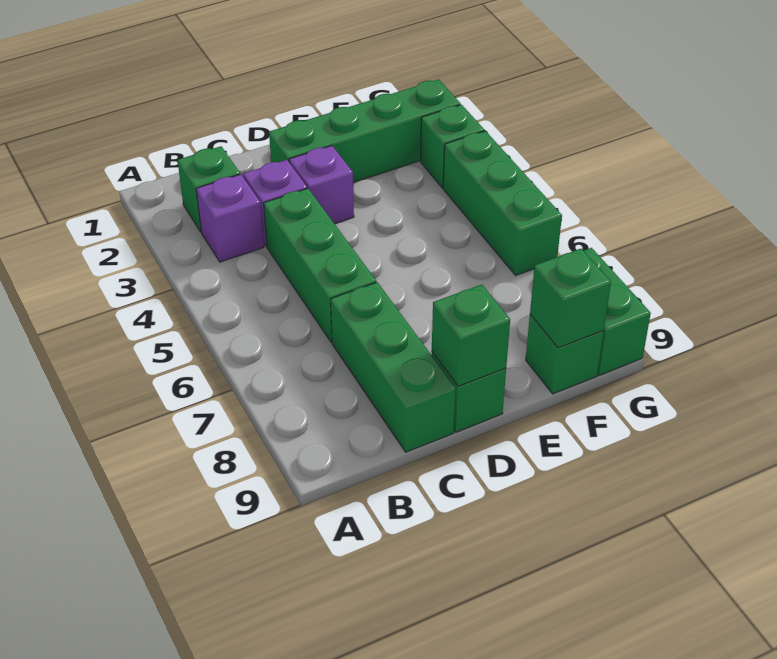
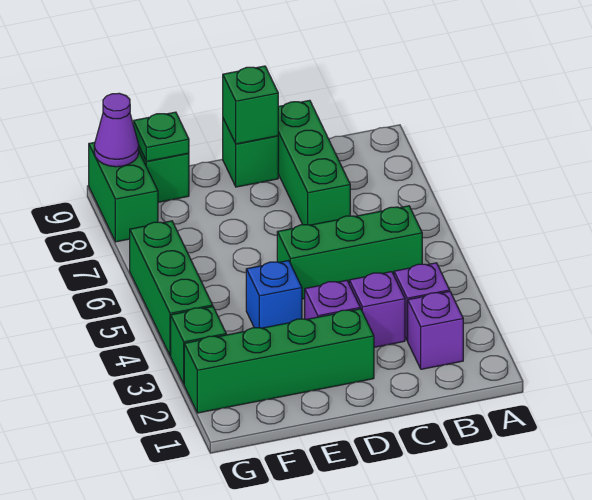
green brick B2 level 1 -> purple brick B2 level 1
green brick C4:C6 level 1 -> green brick B5:D5 level 1
none -> blue brick E4 level 1
green brick F9 level 2 -> green plate F9 level 2
none -> purple cone G9 level 2

